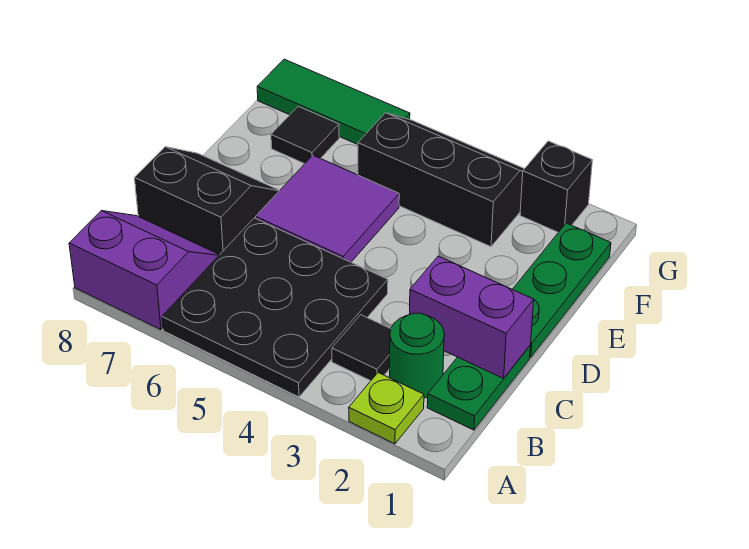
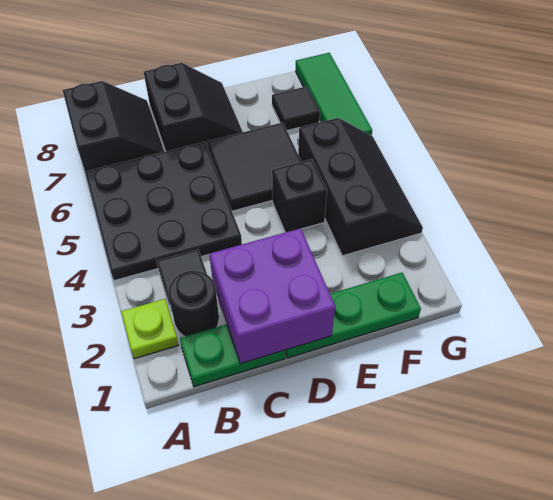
purple slope A7:B8 level 1 top A -> black slope A7:B8 level 1 top A
green round brick B2 level 1 -> black round brick B2 level 1
purple brick C1:C2 level 2 -> purple brick C1:D2 level 2
purple tile D5:E6 level 1 -> black tile D5:E6 level 1
black brick G2 level 1 -> black brick E4 level 1

